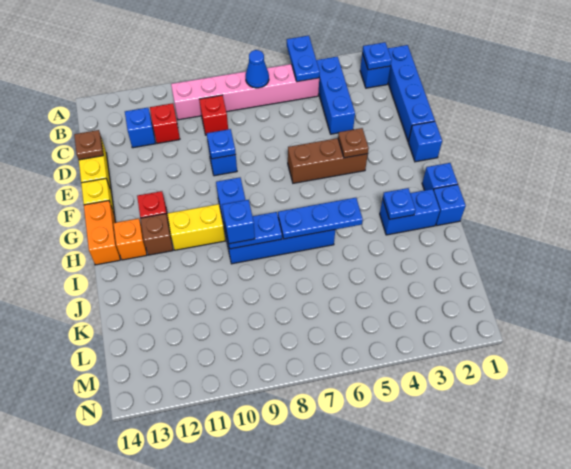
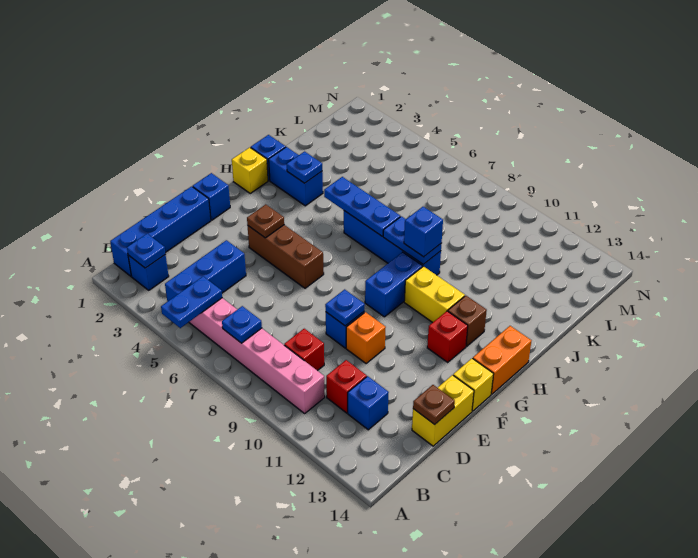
blue cone B7 level 2 -> blue plate B7 level 2
blue brick H1 level 1 -> yellow brick H1 level 1
orange brick H13 level 1 -> orange brick E10 level 1

